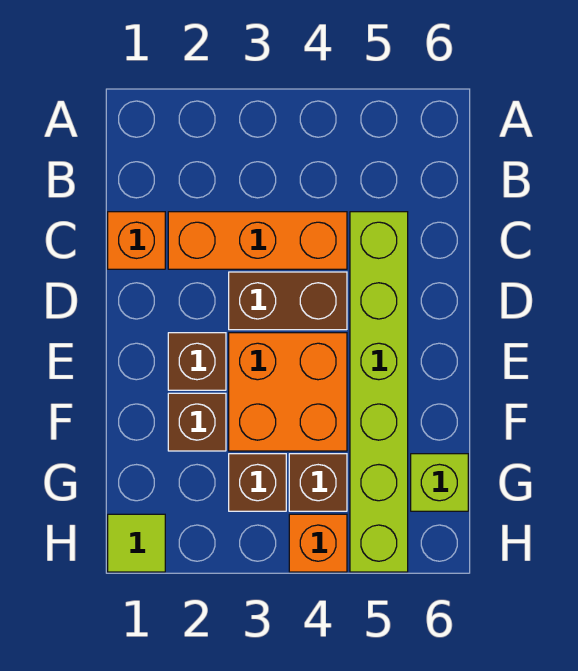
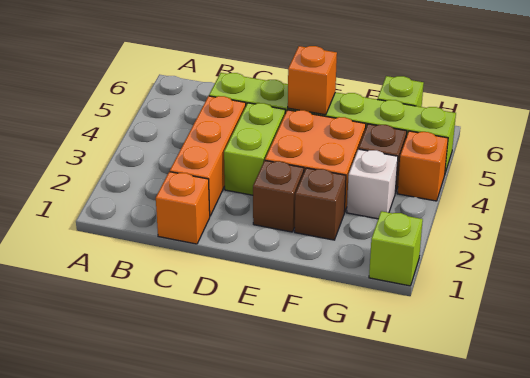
brown brick D3:D4 level 1 -> lime brick D3:D4 level 1
none -> orange brick E5 level 2
brown brick G3 level 1 -> white brick G3 level 1
lime tile H1 level 1 -> lime brick H1 level 1

